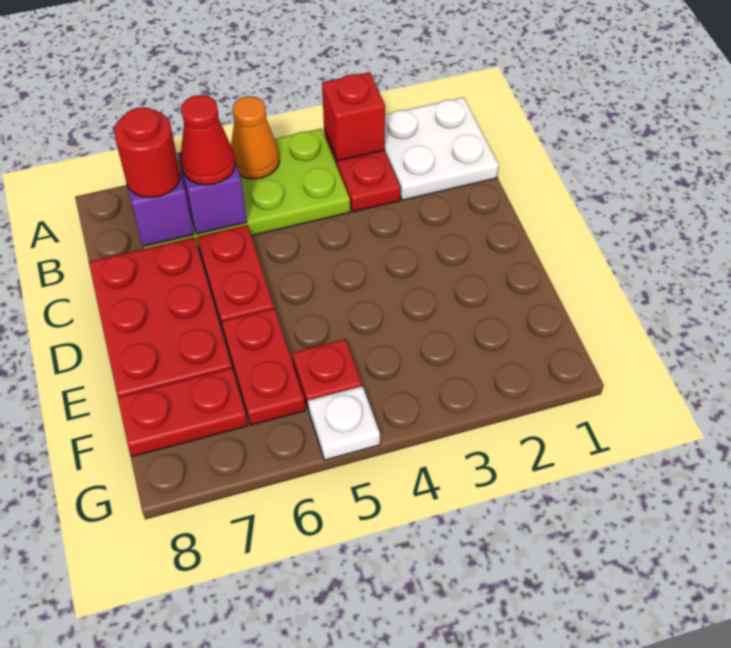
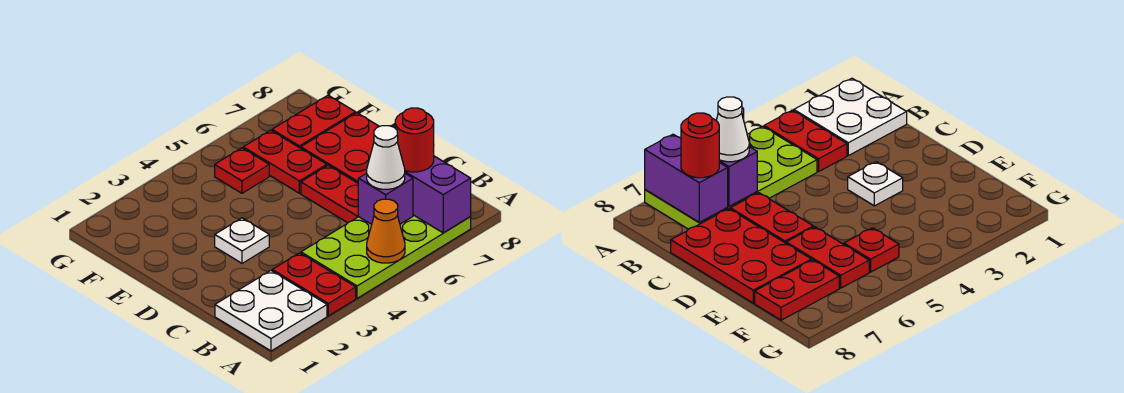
red brick A3 level 2 -> none
red cone B6 level 3 -> white cone B6 level 3
white plate G5 level 1 -> white plate D3 level 1

